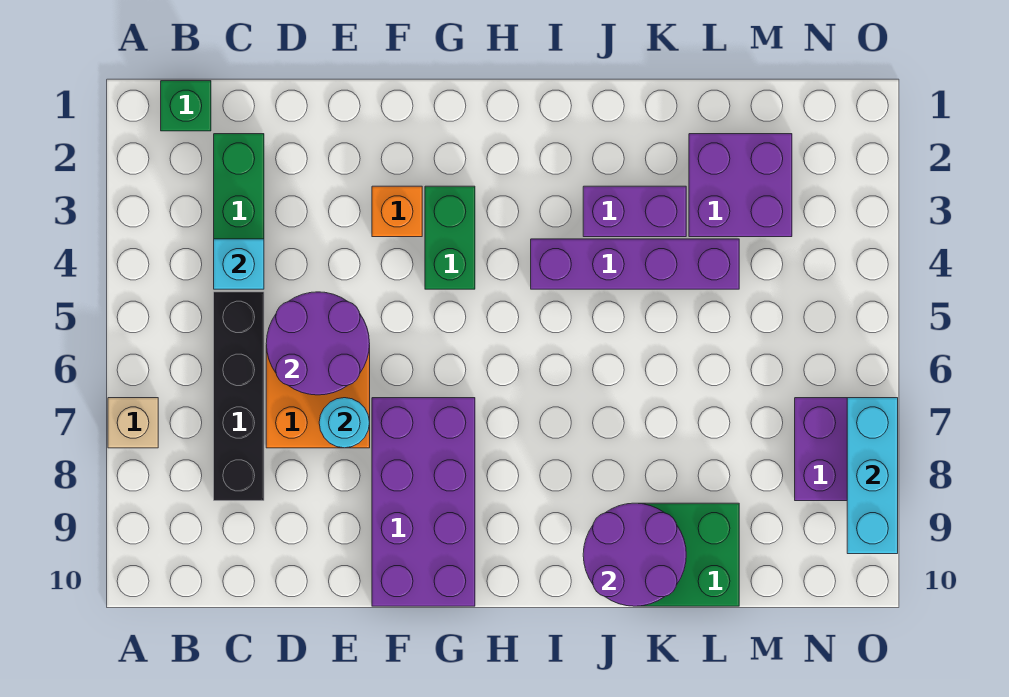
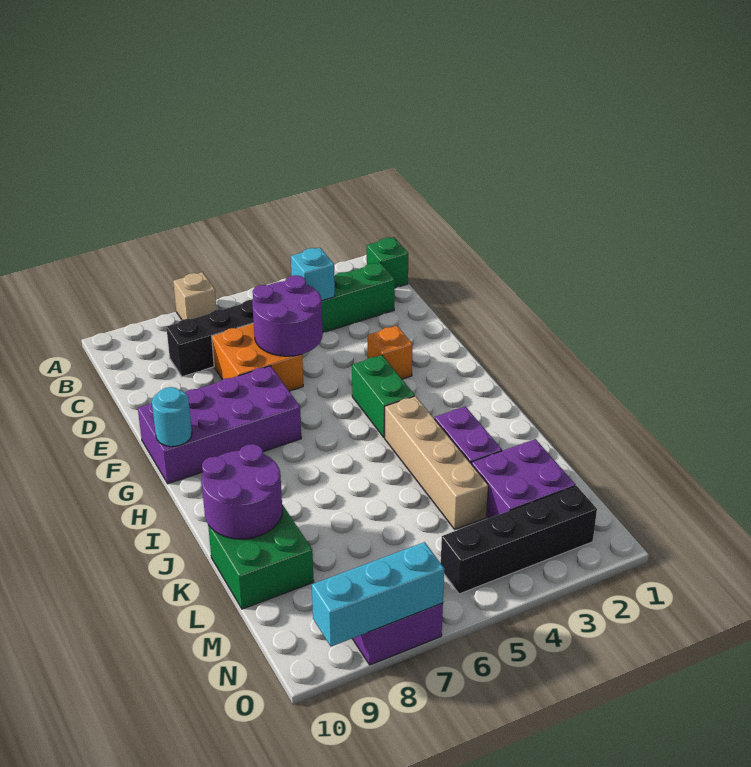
cyan round brick E7 level 2 -> cyan round brick G10 level 2
green brick G3:G4 level 1 -> green brick G4:H4 level 1
purple brick I4:L4 level 1 -> tan brick I4:L4 level 1
none -> black brick N2:N5 level 1

